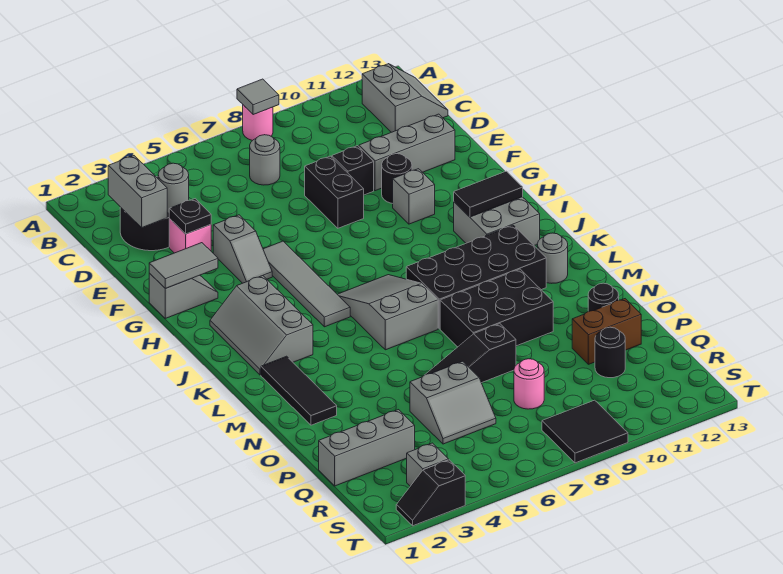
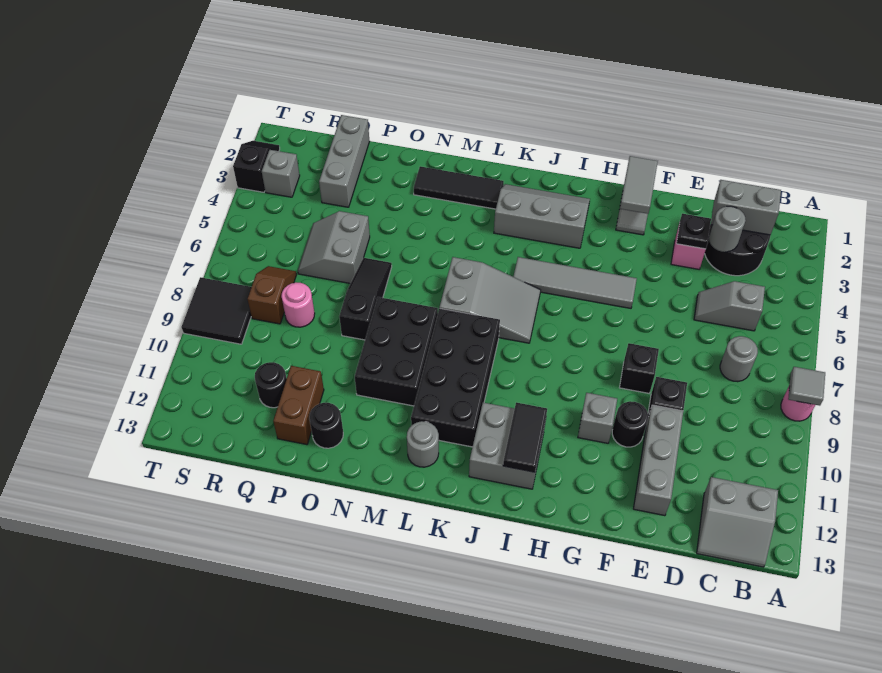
black brick E8:F8 level 1 -> black brick F8 level 1
grey slope F4:G4 level 1 top F -> grey slope C5:D5 level 1 top C
none -> brown slope R7:R8 level 1 top 8

